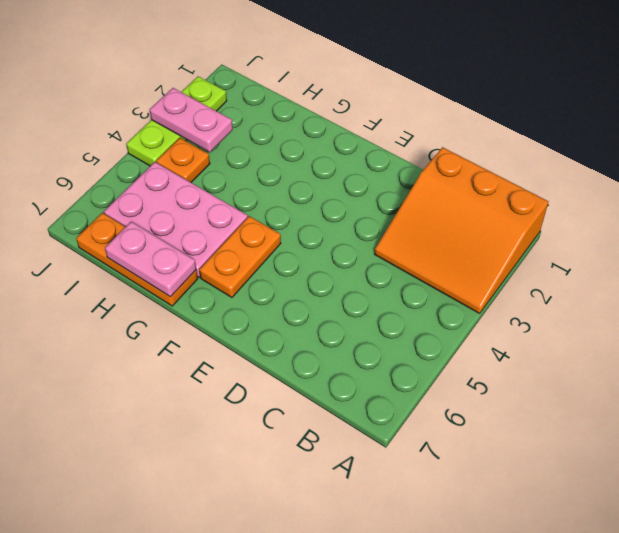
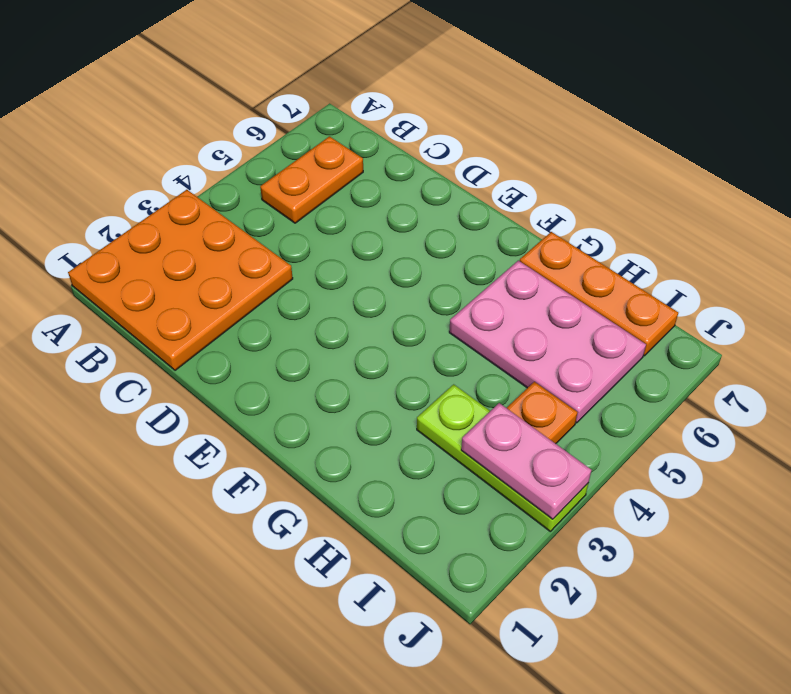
orange slope A1:C3 level 1 top 1 -> orange plate A1:C3 level 1
orange plate F5:F6 level 1 -> orange plate B5:B6 level 1
pink plate G7:H7 level 2 -> none
lime plate J2:J4 level 1 -> lime plate H3:J3 level 1

